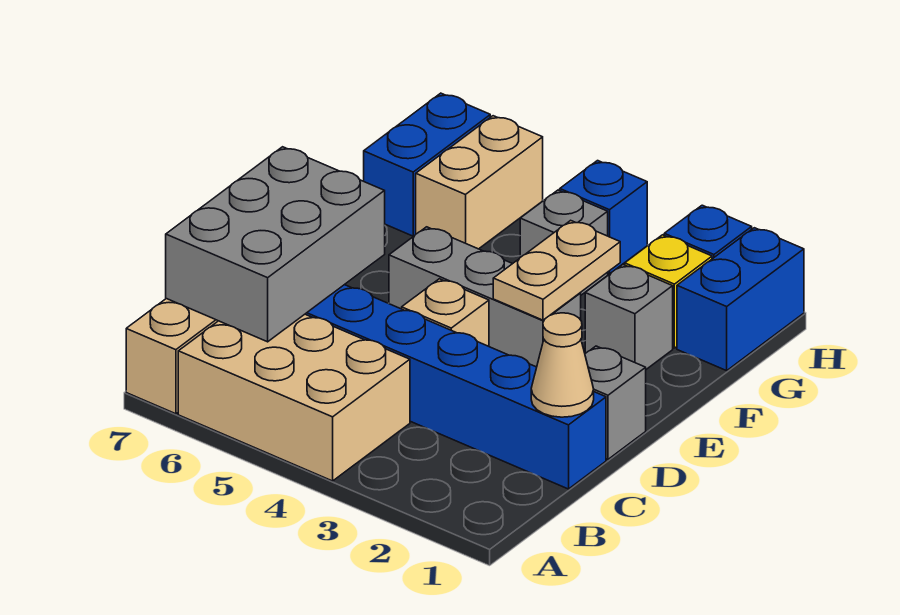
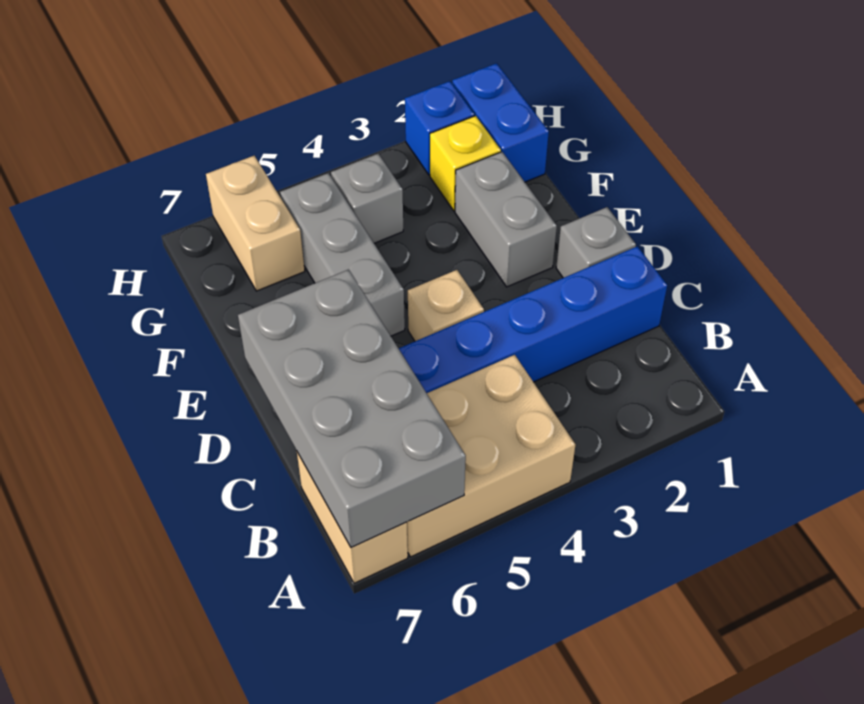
grey brick B6:D7 level 2 -> grey brick A6:D7 level 2
tan cone C1 level 2 -> none
grey brick E3:E5 level 1 -> grey brick E5:G5 level 1
tan plate E3:F3 level 2 -> none
grey brick F2 level 1 -> grey brick E2:F2 level 1
blue brick G7:H7 level 1 -> none
blue brick H4 level 1 -> none

